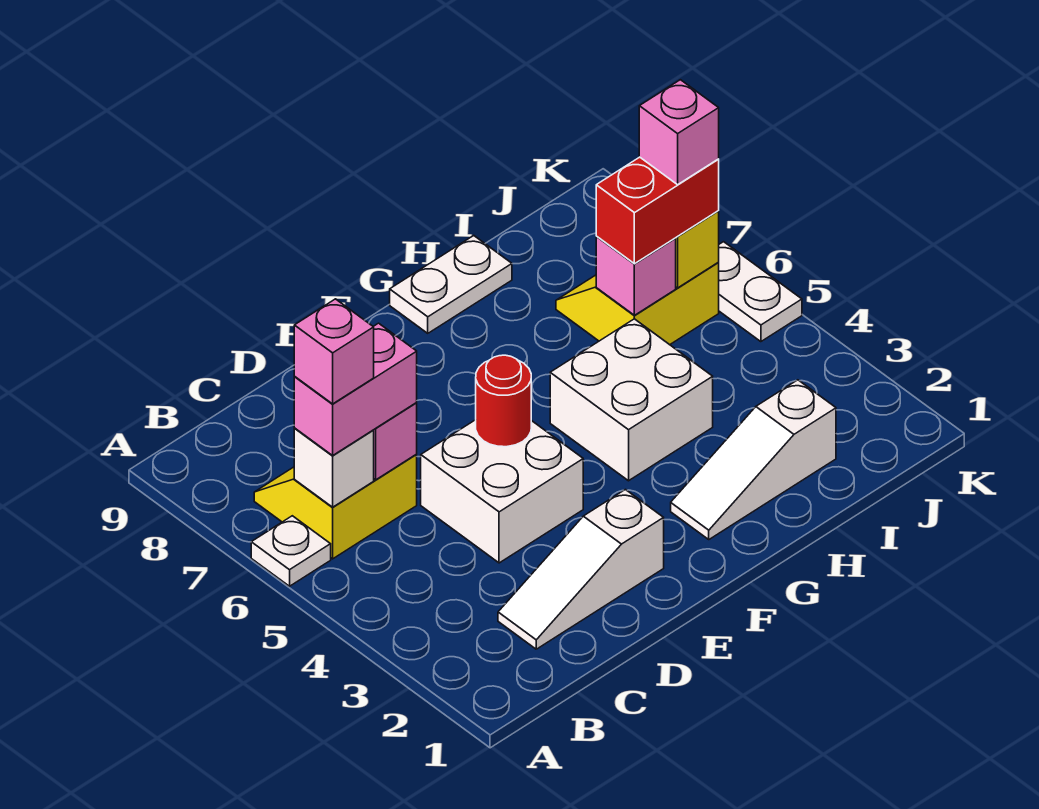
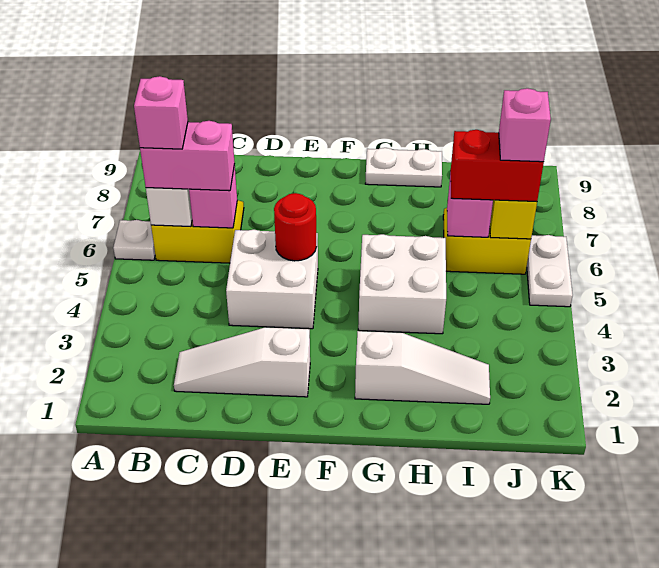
white slope G2:I2 level 1 top I -> white slope G2:I2 level 1 top G

